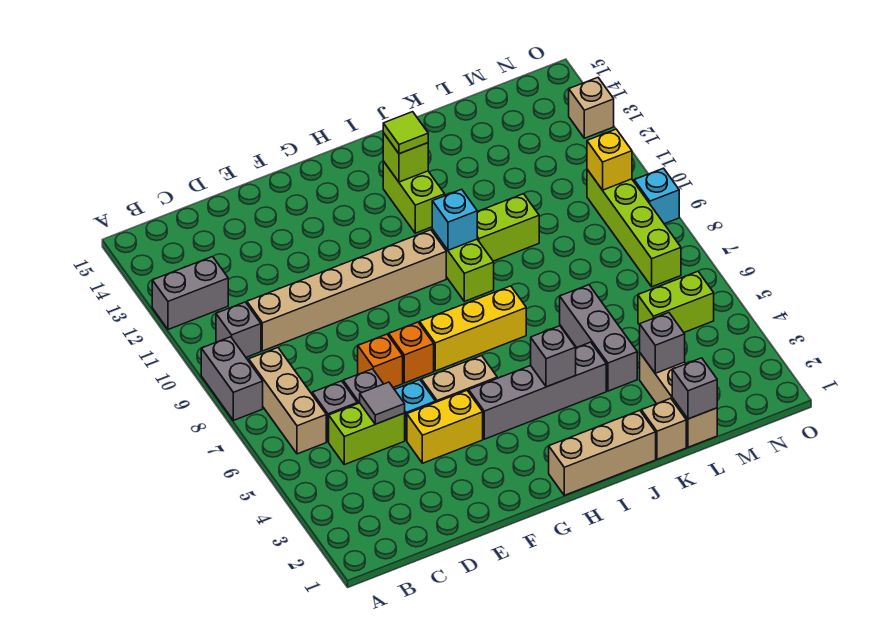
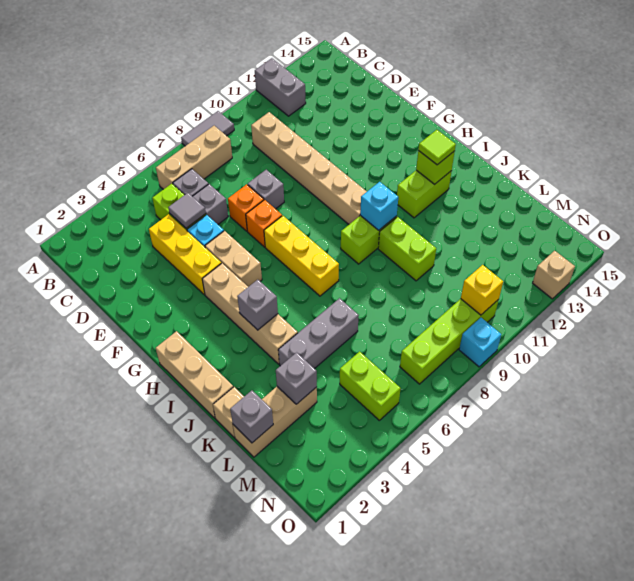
grey brick A8:A9 level 1 -> grey tile A8:A9 level 1
grey brick B10 level 1 -> grey brick E8 level 1
yellow brick E4:F4 level 1 -> yellow brick D4:F4 level 1
grey brick G4:J4 level 1 -> tan brick G4:J4 level 1

